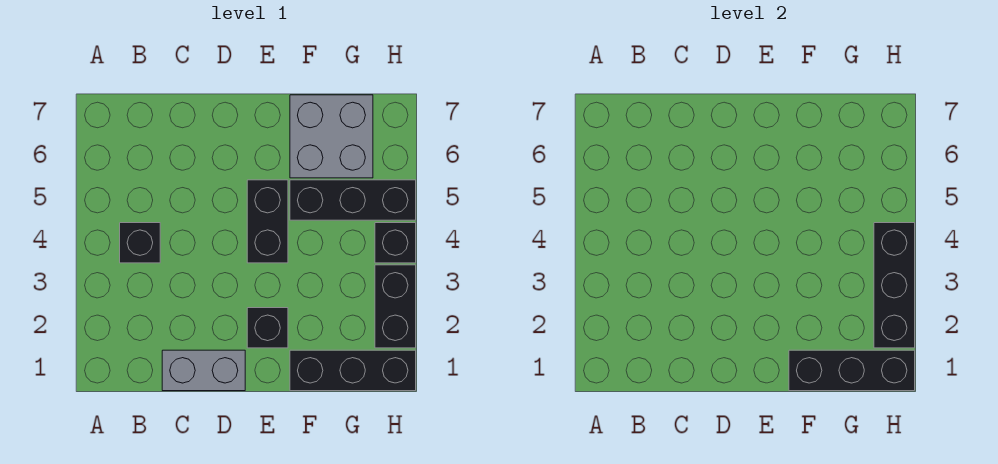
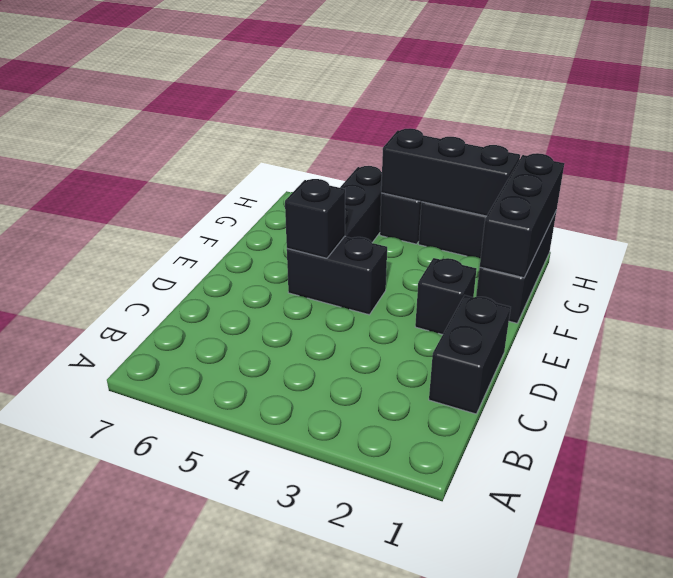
black brick B4 level 1 -> black brick E5 level 2
grey brick C1:D1 level 1 -> black brick C1:D1 level 1
grey brick F6:G7 level 1 -> none

